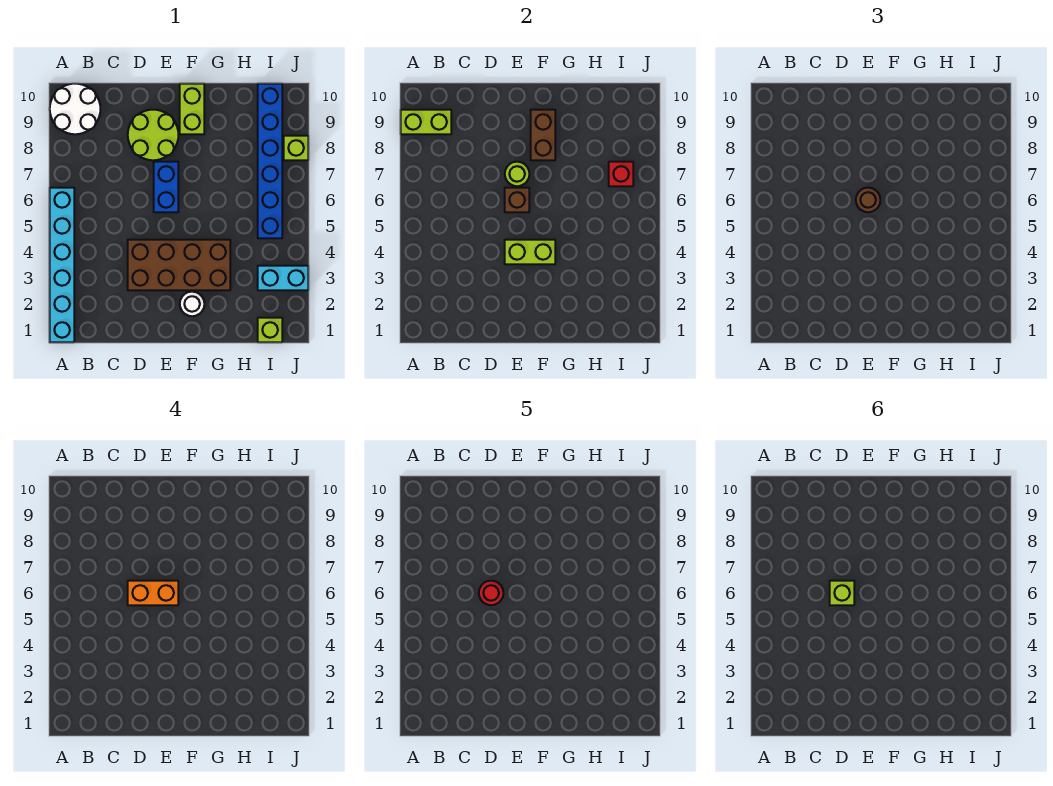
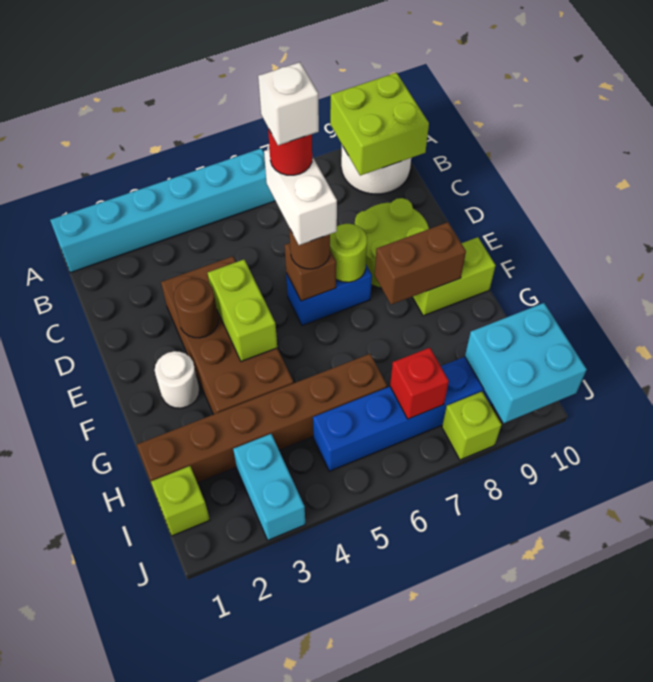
lime brick A9:B9 level 2 -> lime brick A9:B10 level 2
orange brick D6:E6 level 4 -> white brick D6:E6 level 4
lime brick D6 level 6 -> white brick D6 level 6
none -> brown round brick E3 level 2
none -> brown brick H1:H6 level 1
none -> cyan brick I9:J10 level 2

